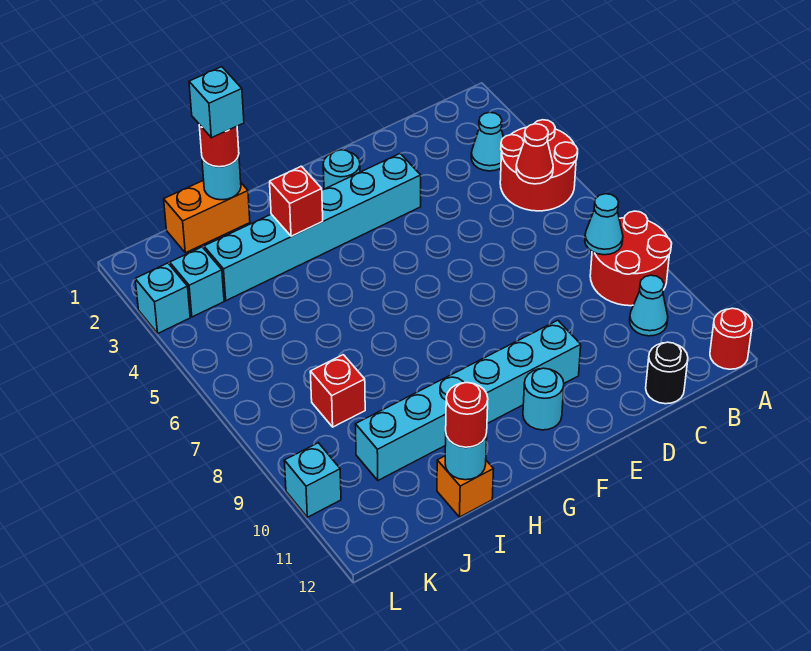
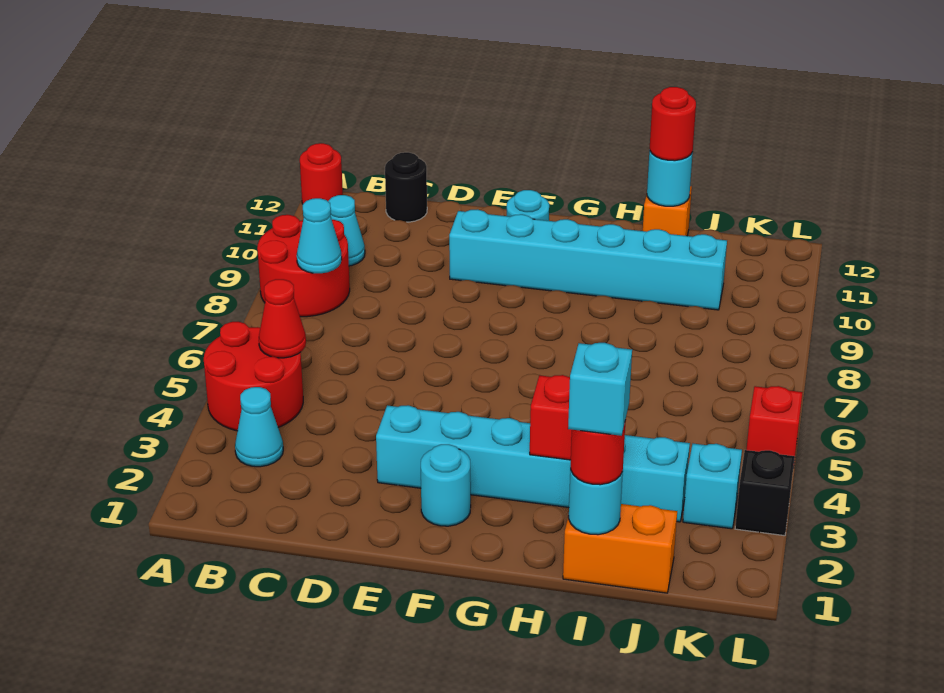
red brick J8 level 1 -> red brick L5 level 1
cyan brick L3 level 1 -> black brick L3 level 1
cyan brick L10 level 1 -> none

